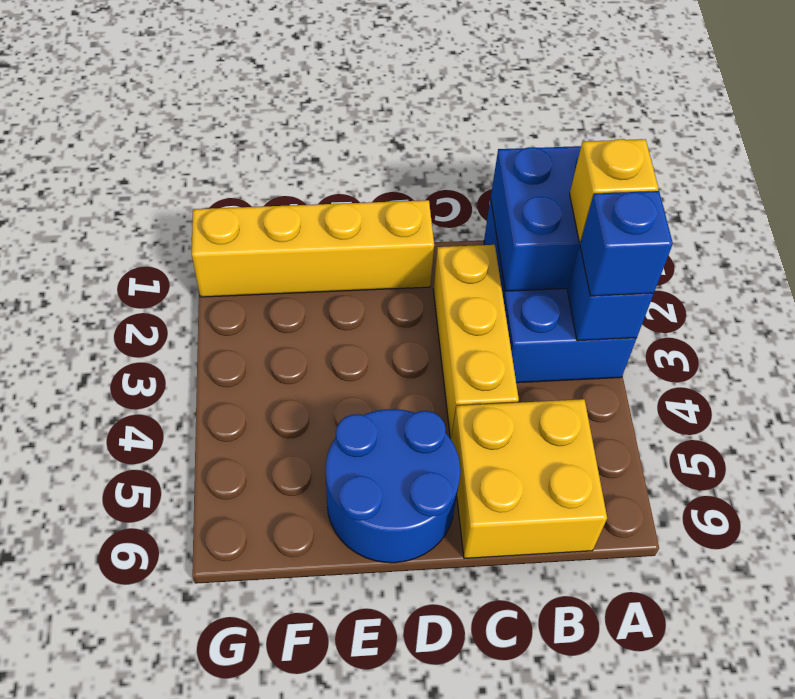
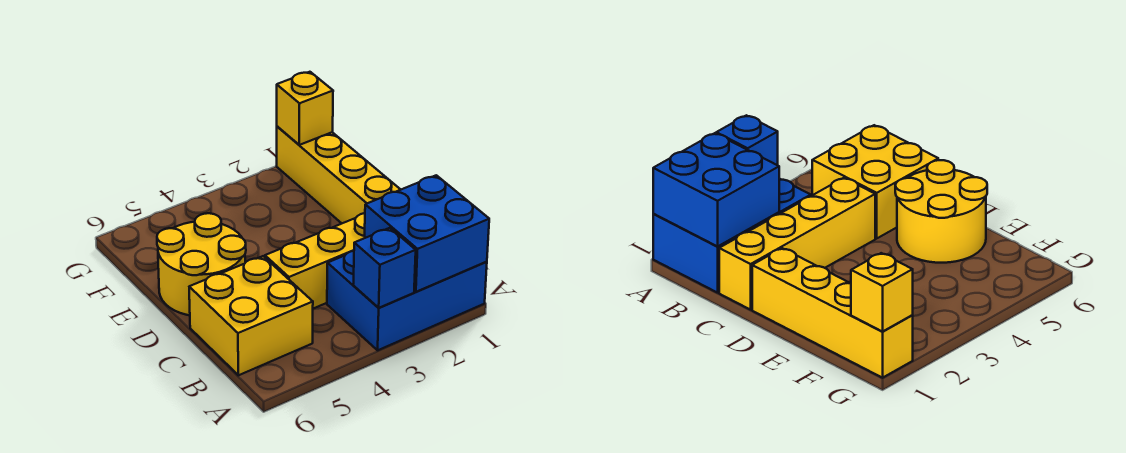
yellow brick A2 level 3 -> yellow brick G1 level 2
blue brick A3 level 3 -> none
yellow brick C2:C4 level 1 -> yellow brick C1:C4 level 1
blue round brick D5:E6 level 1 -> yellow round brick D5:E6 level 1

